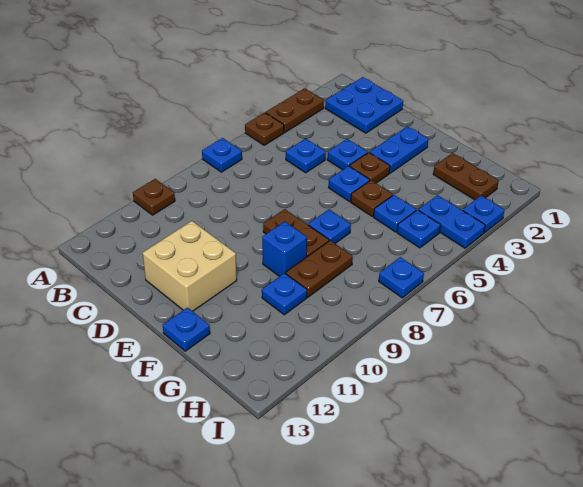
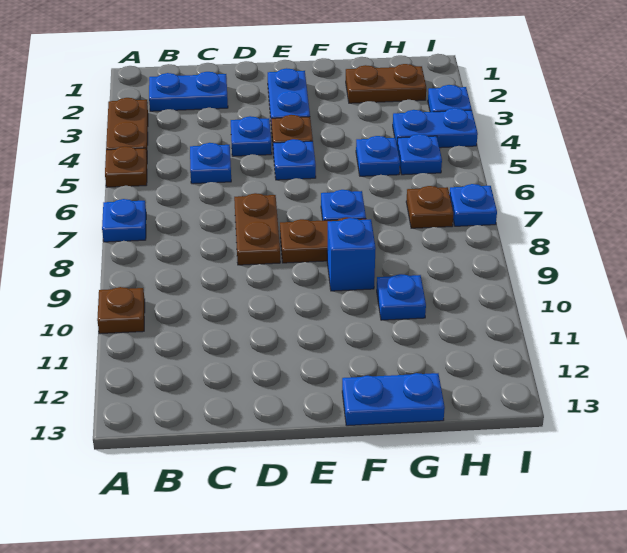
blue plate B1:C2 level 1 -> blue plate B2:C2 level 1
tan brick D11:E12 level 1 -> none
brown plate F5 level 1 -> brown plate H7 level 1
blue plate F13 level 1 -> blue plate F13:G13 level 1
brown plate G8:G9 level 1 -> brown plate D7:D8 level 1

